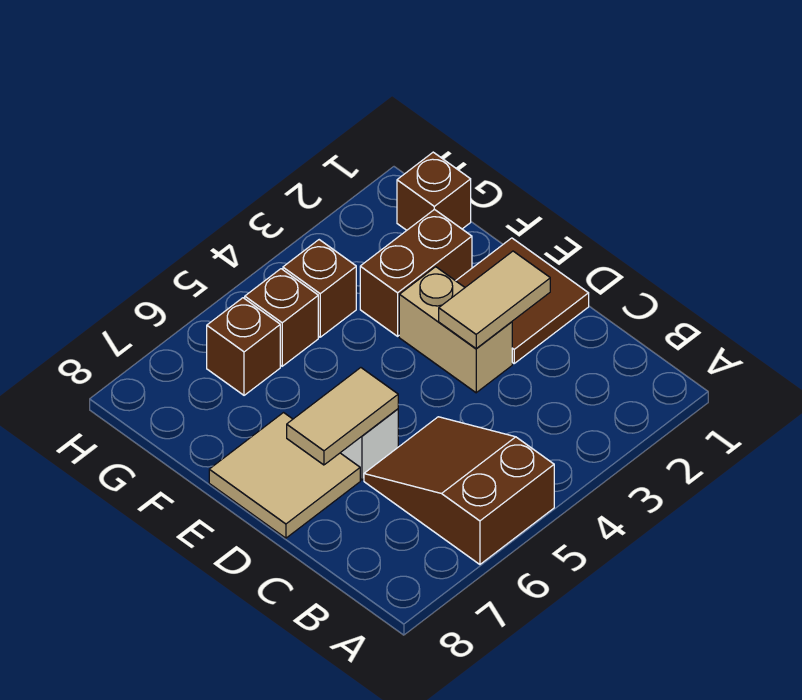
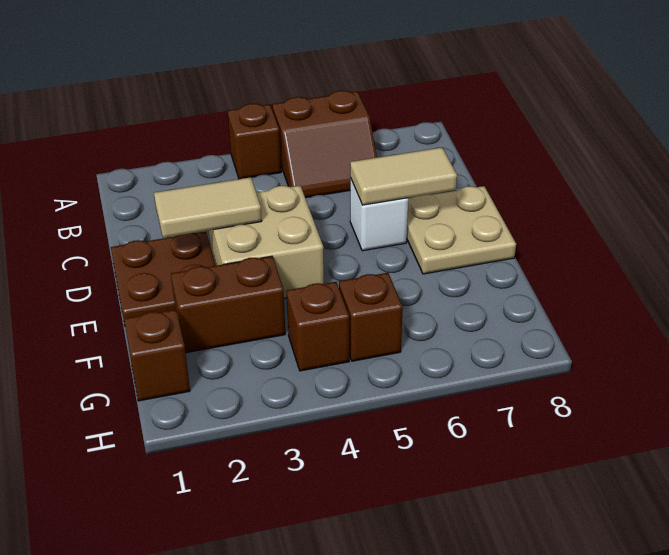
brown slope A5:C6 level 1 top A -> brown slope A5:B6 level 1 top A
brown tile D1:E2 level 1 -> brown plate D1:E2 level 1
tan brick D3:E3 level 1 -> tan brick D3:E4 level 1
tan tile D7:E8 level 1 -> tan plate D7:E8 level 1
brown brick G6 level 1 -> brown brick A4 level 1

